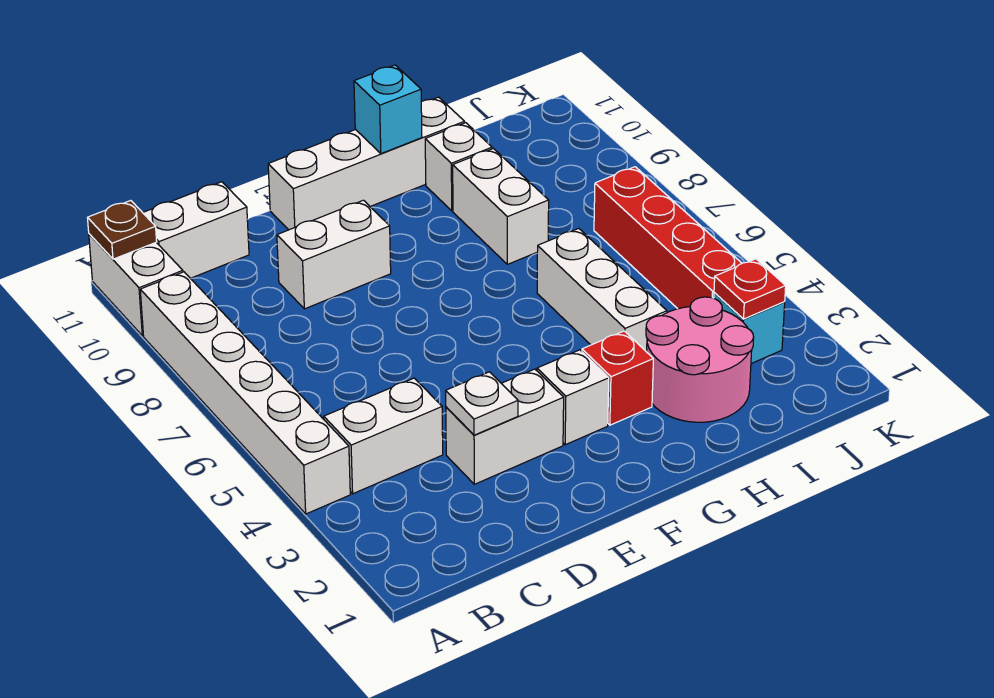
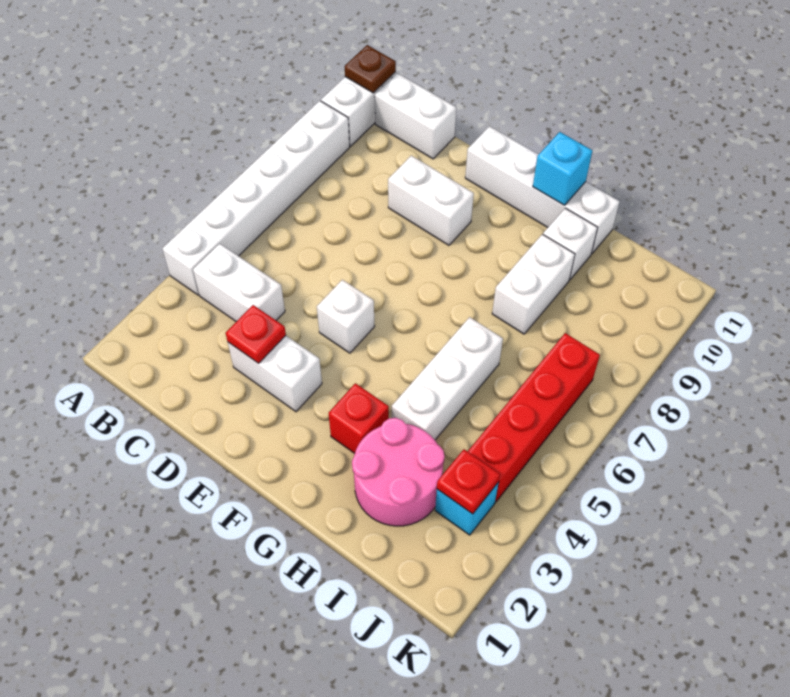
white plate D3 level 2 -> red plate D3 level 2
white brick F3 level 1 -> white brick E5 level 1

